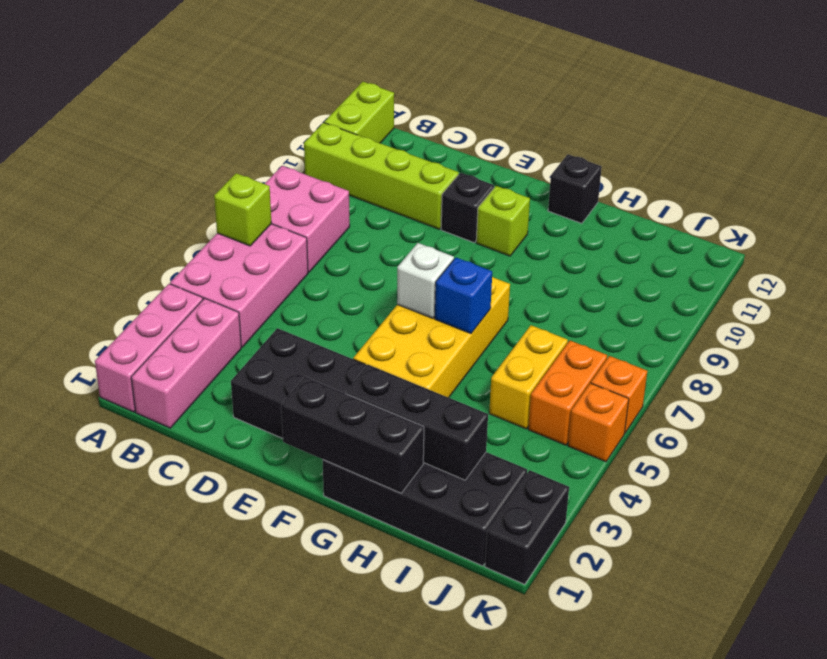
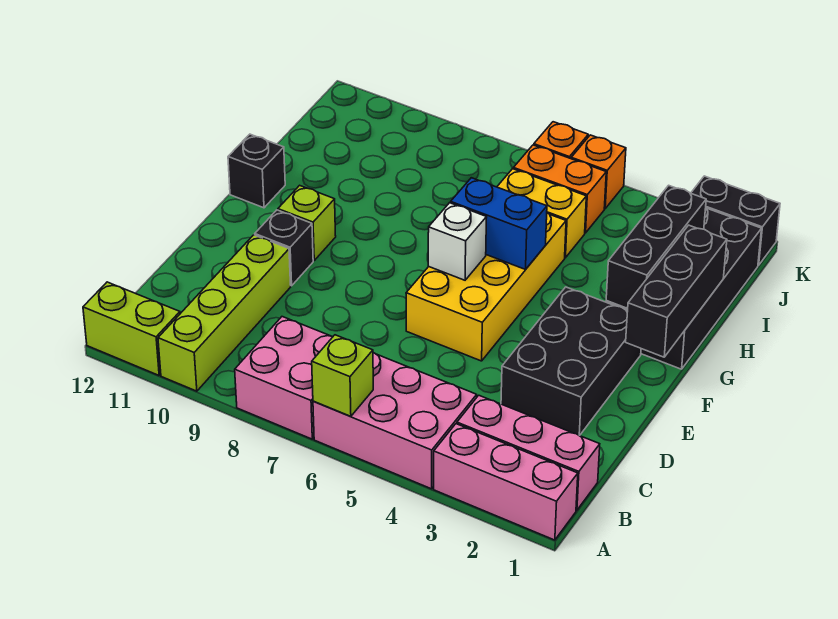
yellow brick F4:G7 level 1 -> yellow brick E5:H6 level 1
blue brick G6 level 2 -> blue brick G5:G6 level 2

